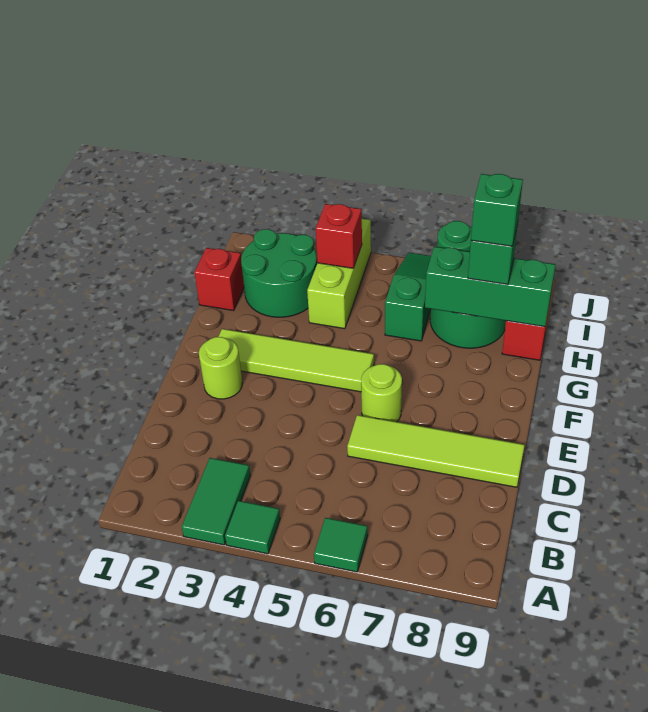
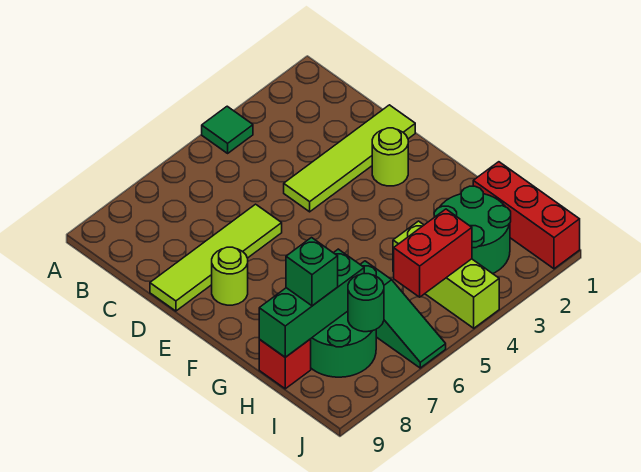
green tile A3:B3 level 1 -> none
green tile A6 level 1 -> none
lime round brick E6 level 1 -> lime round brick E8 level 1
lime tile F2:F5 level 1 -> lime tile D1:D4 level 1
red brick H1 level 1 -> red brick H1:J1 level 1
green brick H8 level 4 -> none
red brick I4 level 2 -> red brick I4:I5 level 2

